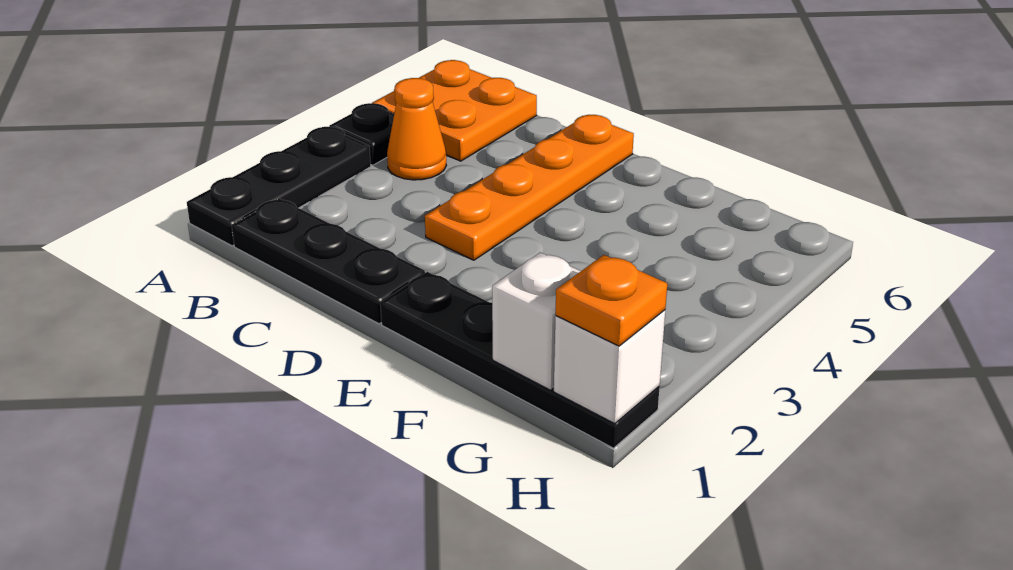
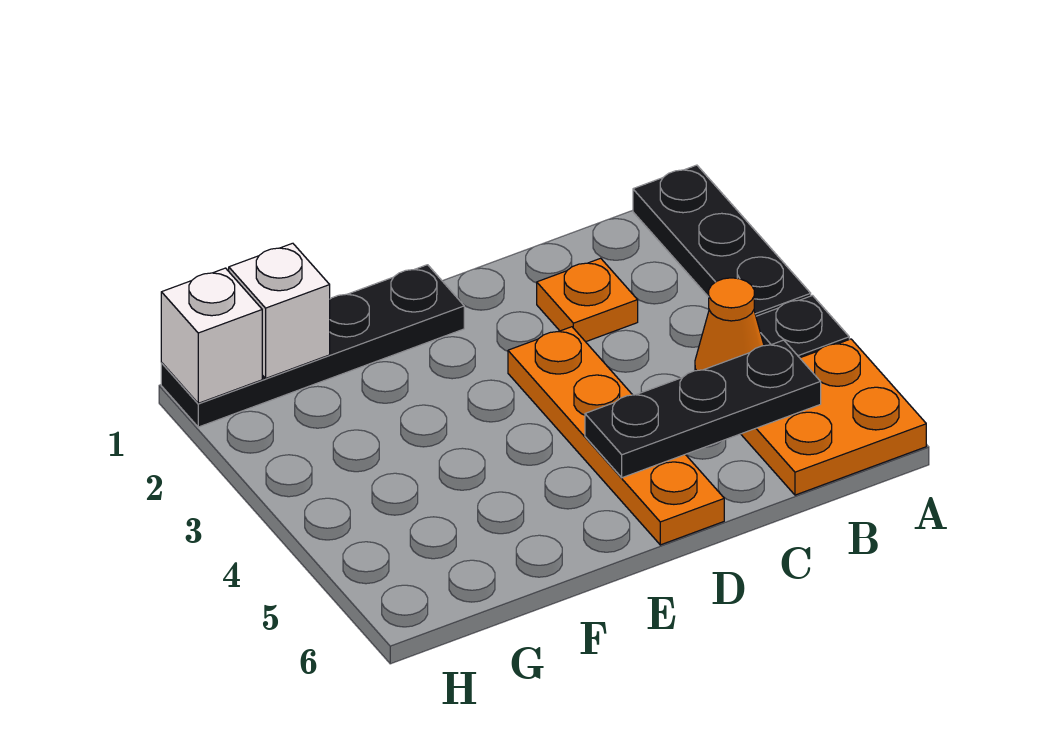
black plate B1:D1 level 1 -> black plate B5:D5 level 2
orange plate H1 level 3 -> orange plate C2 level 1

